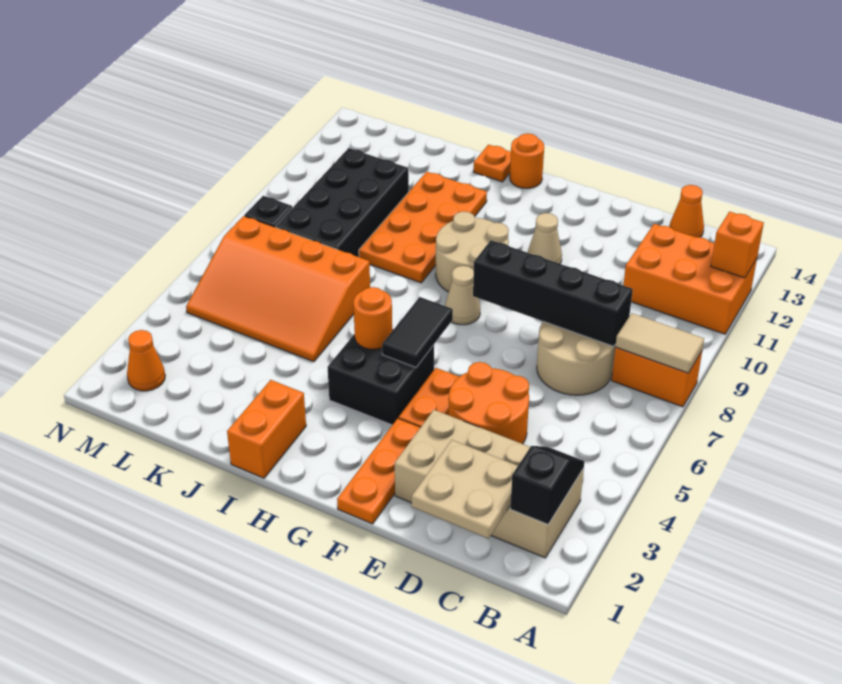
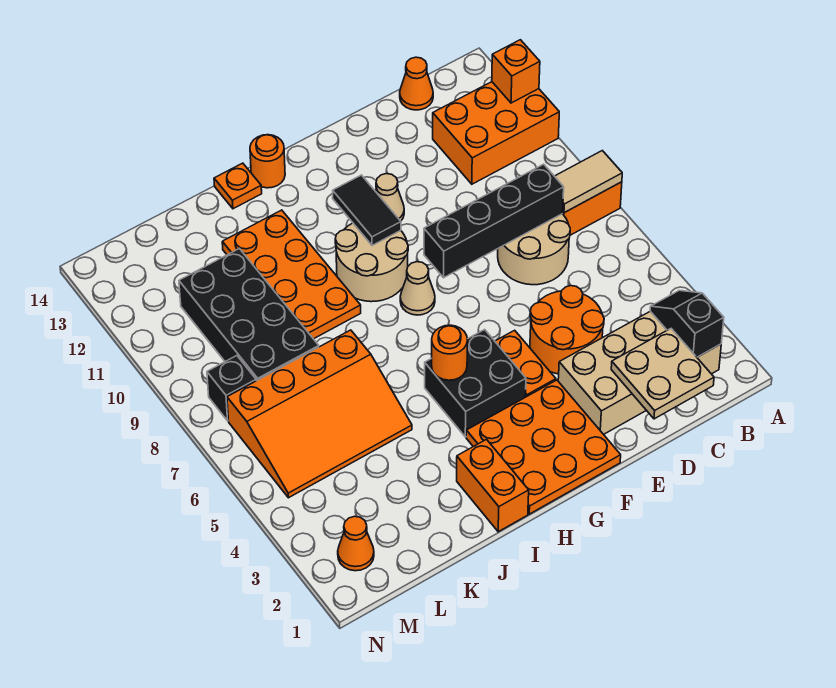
orange plate F1:F3 level 1 -> orange plate F1:H3 level 1
black tile G5:G6 level 2 -> black tile G10:G11 level 2

